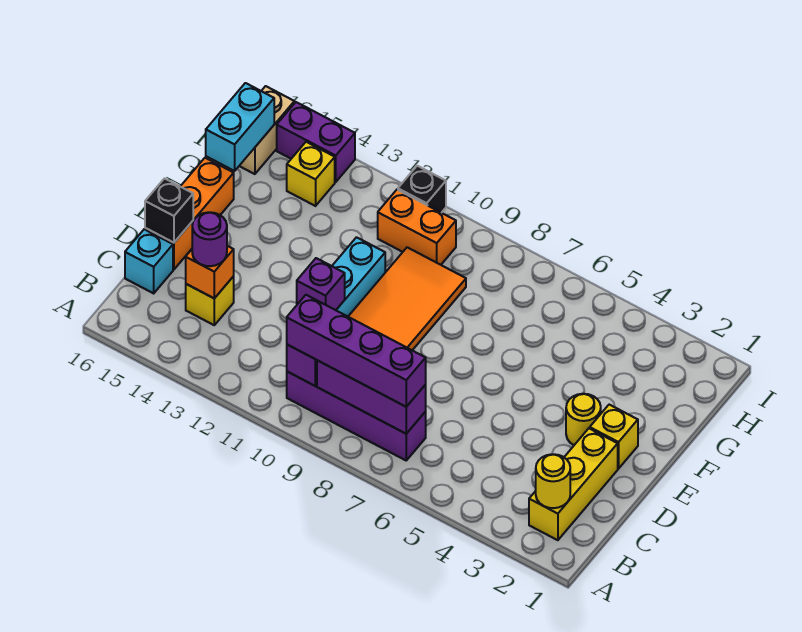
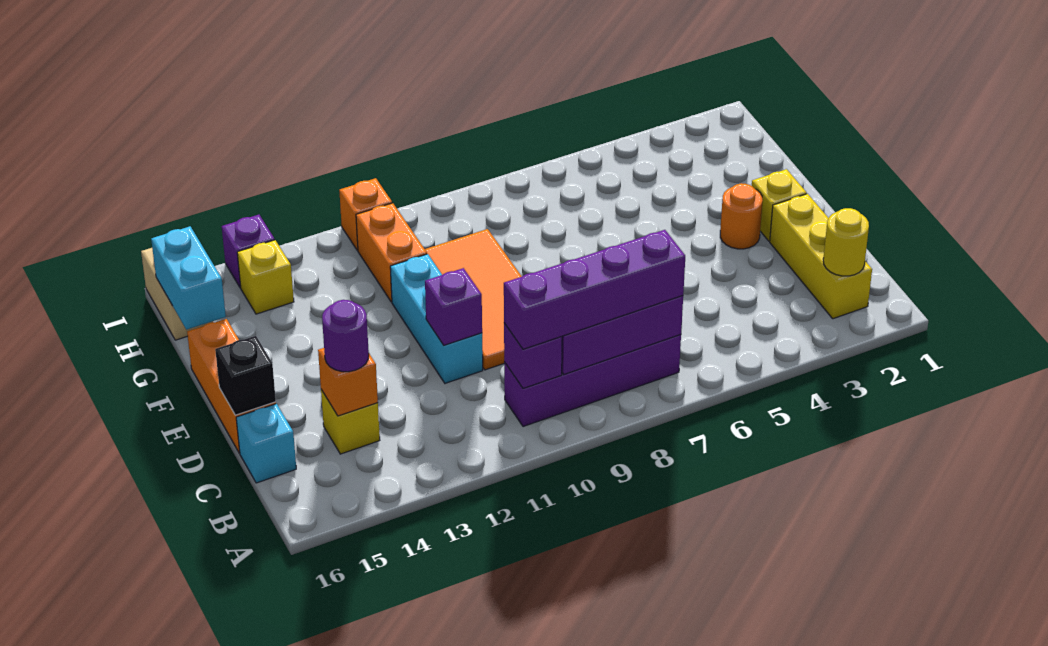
yellow round brick E3 level 1 -> orange round brick E3 level 1
orange brick H10:H11 level 1 -> orange brick G11:H11 level 1
black brick I11 level 1 -> orange brick I11 level 1
purple brick I14:I15 level 1 -> purple brick I14 level 1

